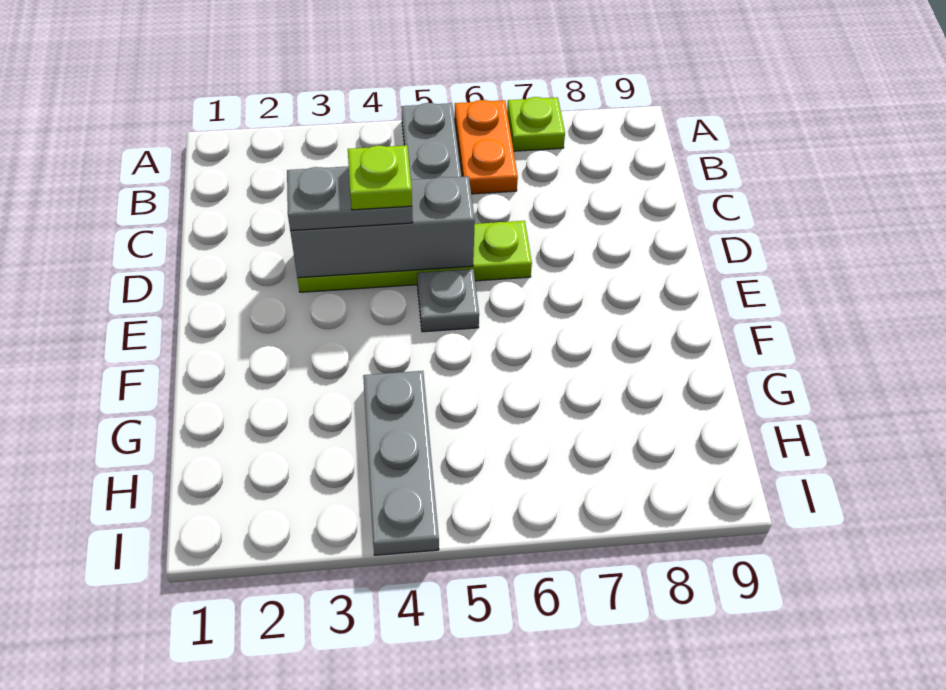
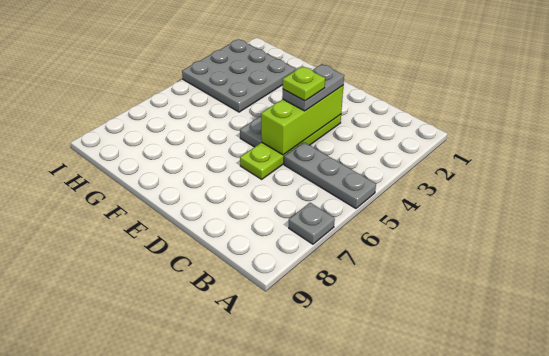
orange plate A6:B6 level 1 -> none
lime plate A7 level 1 -> grey plate A7 level 1
grey brick D3:D5 level 2 -> lime brick D3:D5 level 2
grey plate G4:I4 level 1 -> grey plate G2:I4 level 1

